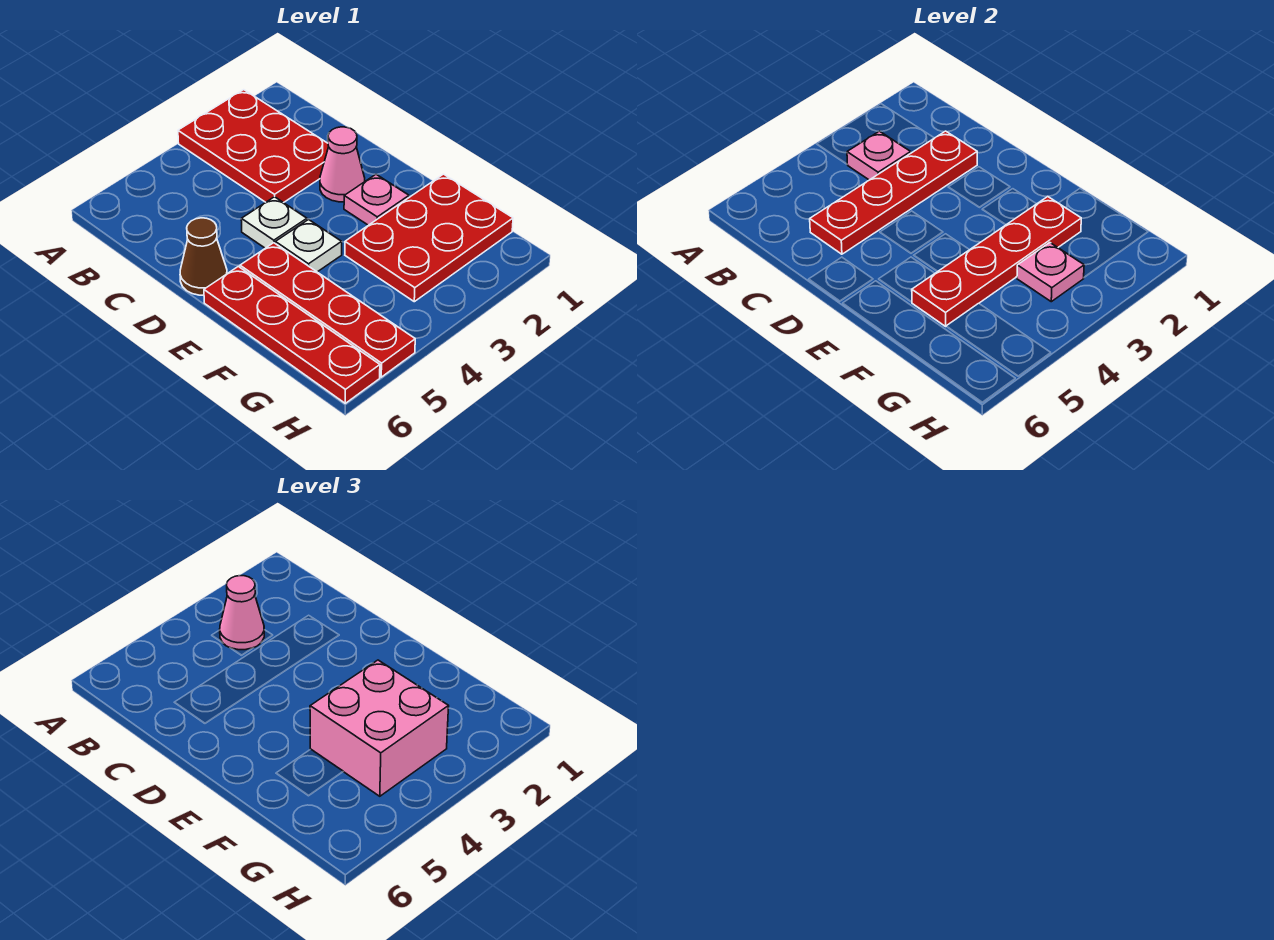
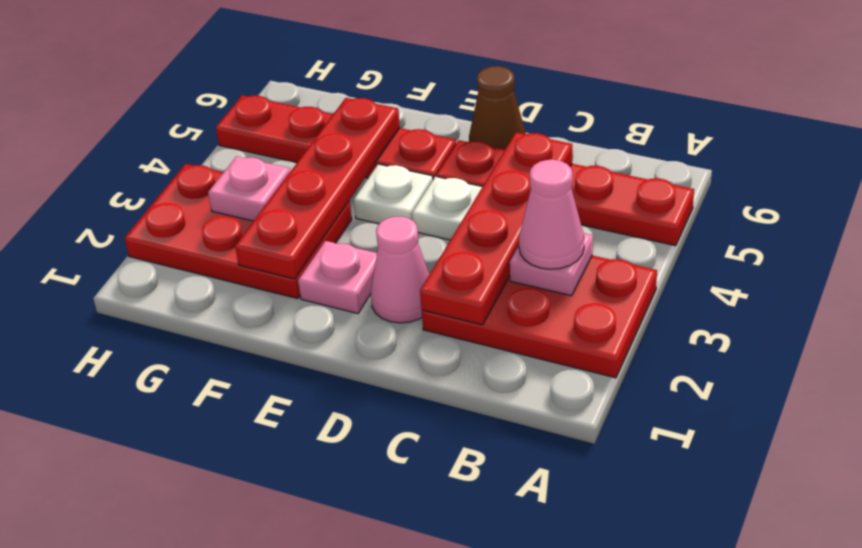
red plate E6:H6 level 1 -> red plate A5:D5 level 1
red plate F1:G3 level 1 -> red plate F2:H3 level 1
pink brick F3:G4 level 3 -> none

